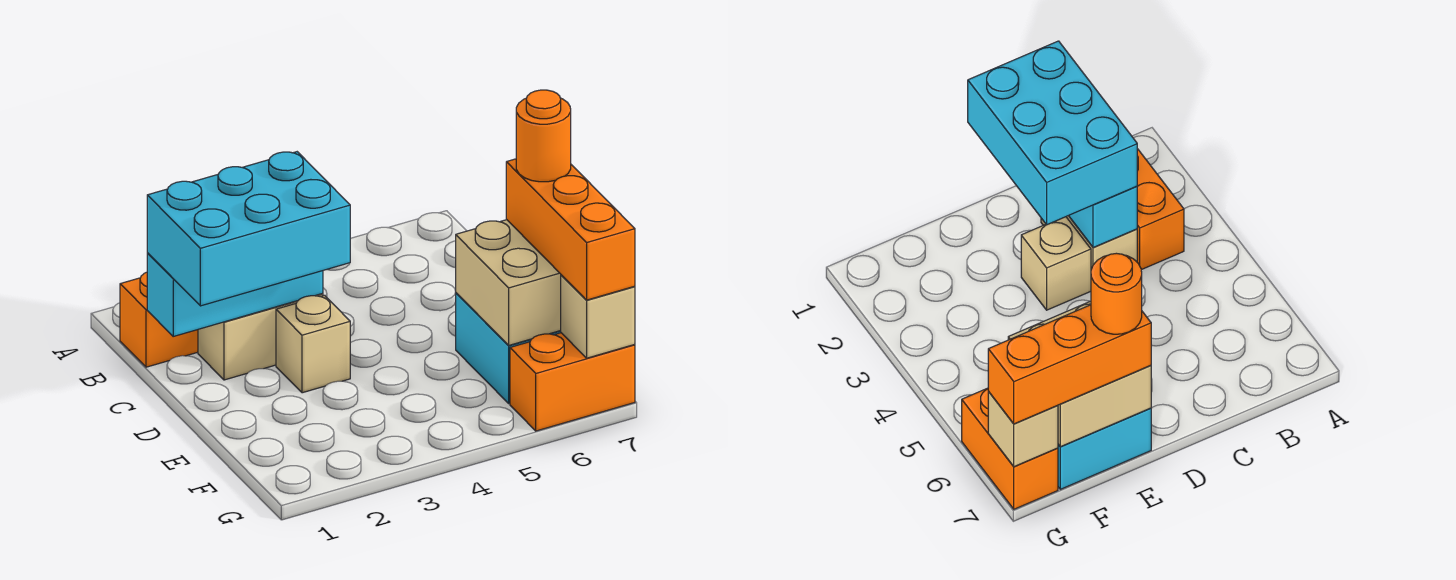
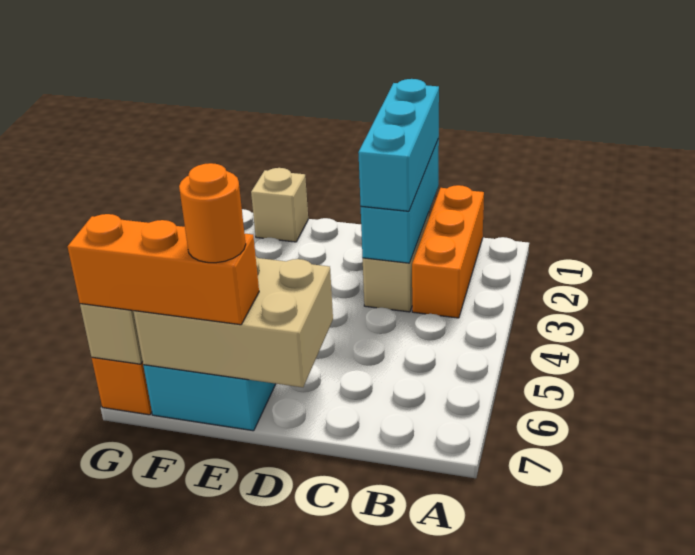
cyan brick C1:D3 level 3 -> cyan brick C1:C3 level 3
tan brick D3 level 1 -> tan brick F1 level 1
tan brick E6:F7 level 2 -> tan brick D6:F7 level 2

